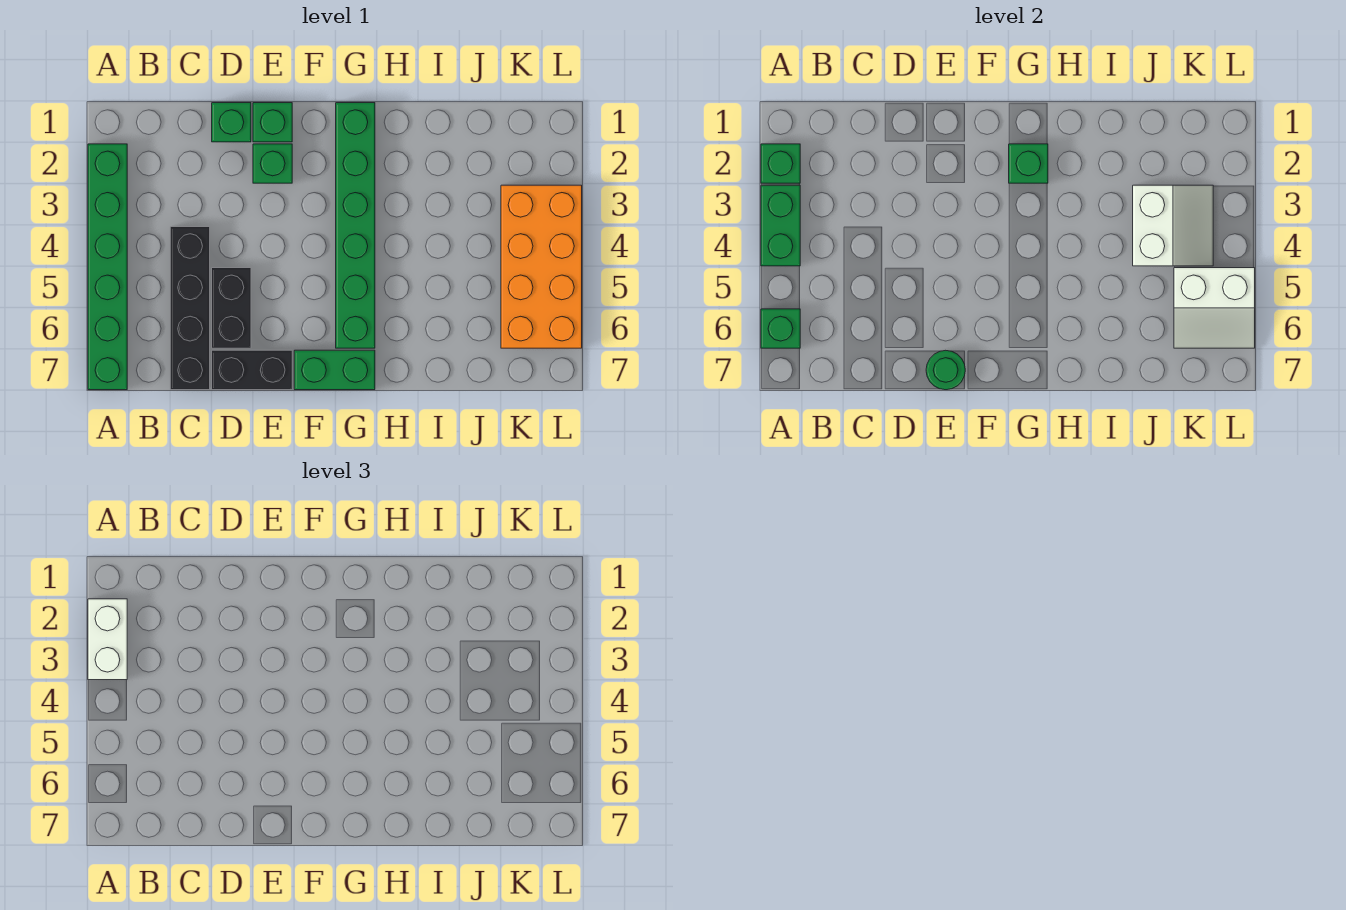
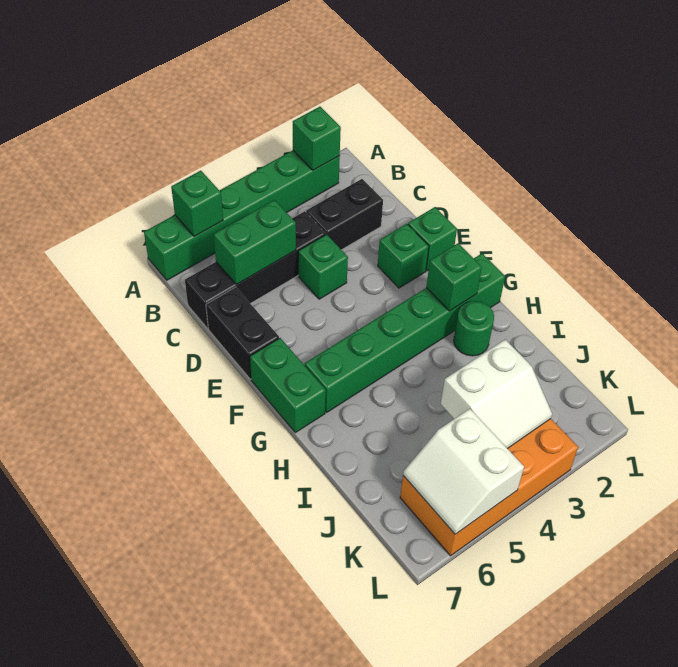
white brick A2:A3 level 3 -> none
green brick A3:A4 level 2 -> green brick C5:C6 level 2
green brick D1 level 1 -> green brick D4 level 1
black brick D5:D6 level 1 -> black brick C2:C3 level 1
green round brick E7 level 2 -> green round brick H2 level 1

